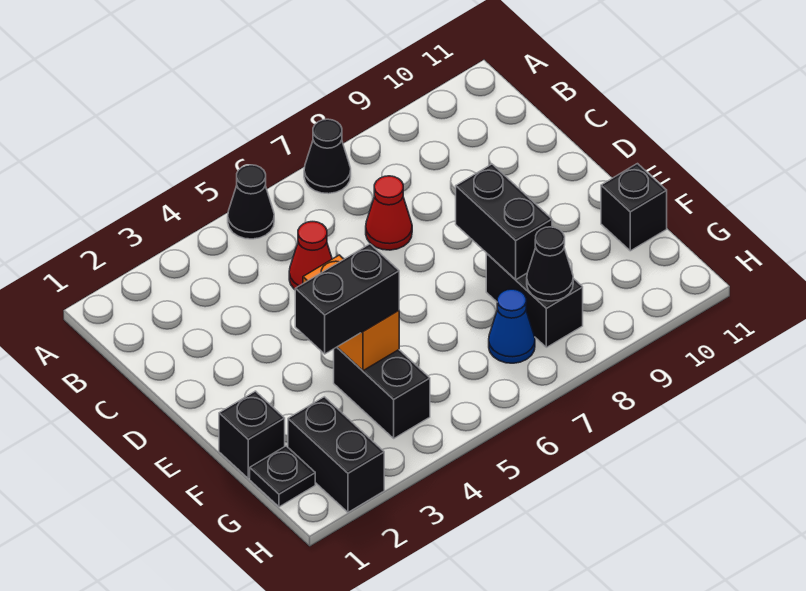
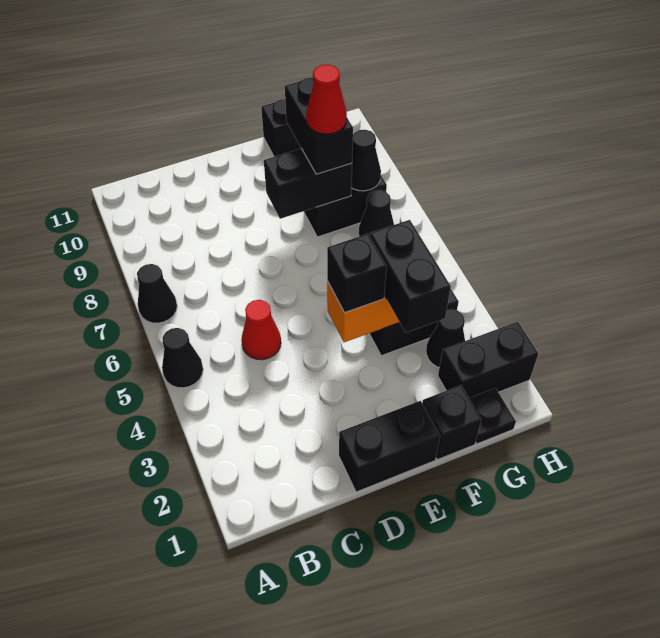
red cone C7 level 1 -> red cone F8 level 4
none -> black brick D1:E1 level 1
none -> black brick E4 level 3
none -> black brick F8:F9 level 3
none -> black cone G3 level 1
blue cone G7 level 1 -> black cone G7 level 1

